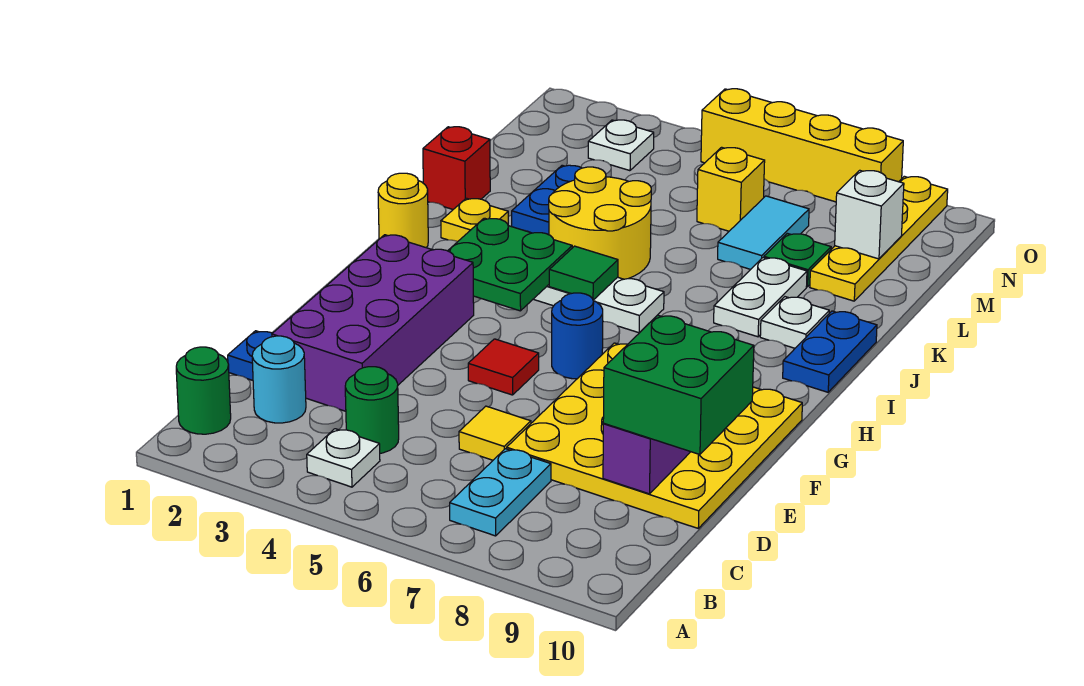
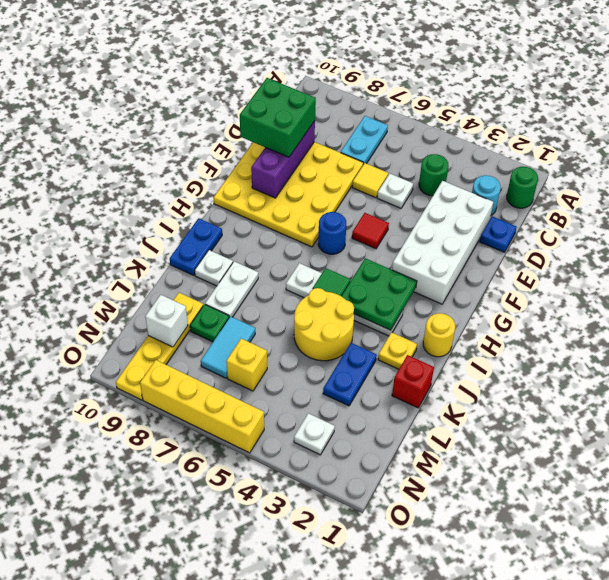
white plate B4 level 1 -> white plate D5 level 1
purple brick D2:G3 level 1 -> white brick D2:G3 level 1

